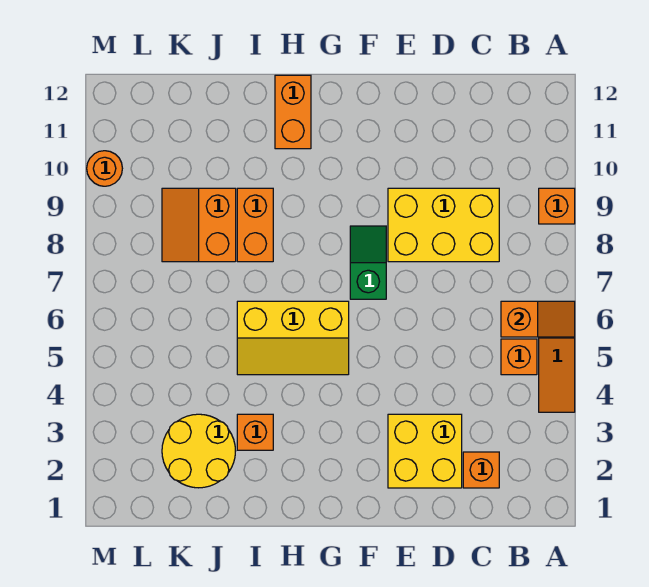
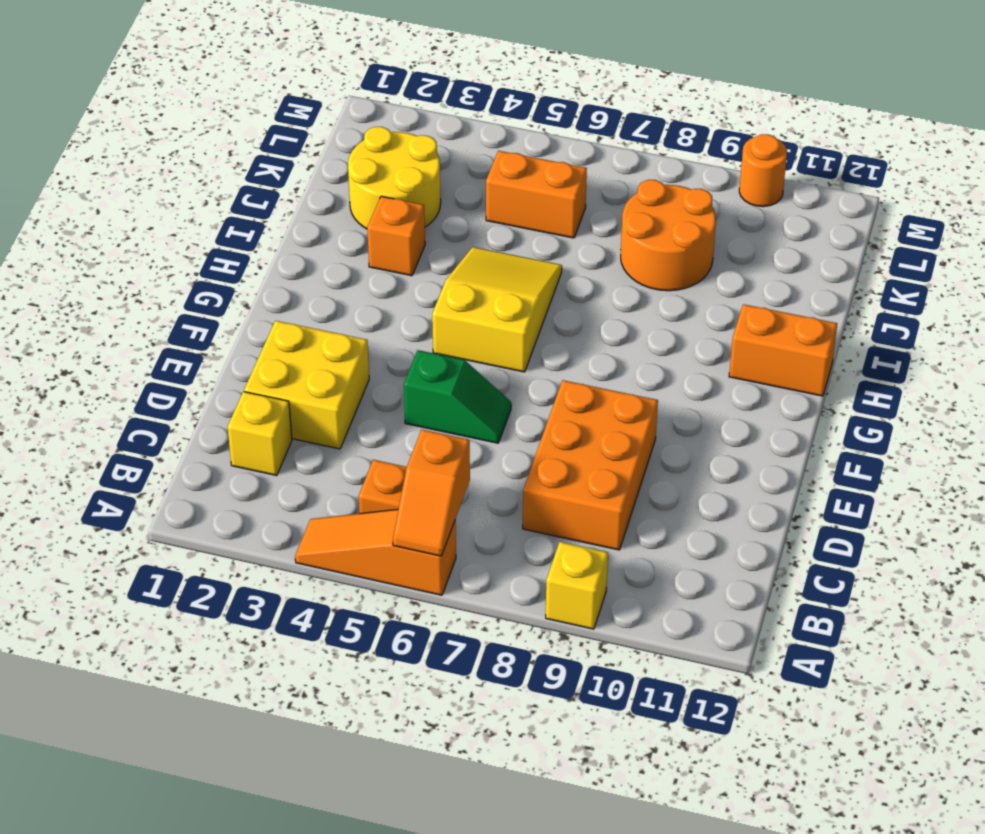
orange brick A9 level 1 -> yellow brick A9 level 1
orange brick C2 level 1 -> yellow brick C2 level 1
yellow brick C8:E9 level 1 -> orange brick C8:E9 level 1
green slope F7:F8 level 1 top 7 -> green slope E5:E6 level 1 top 5
yellow slope G5:I6 level 1 top 6 -> yellow slope G5:I6 level 1 top G
orange brick I8:I9 level 1 -> orange brick K5:K6 level 1
orange slope J8:K9 level 1 top J -> orange round brick J8:K9 level 1

